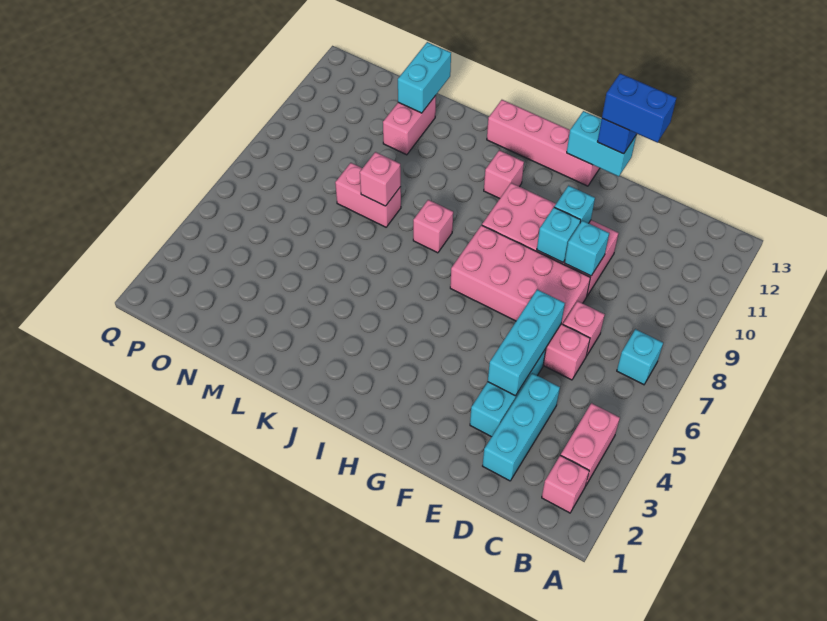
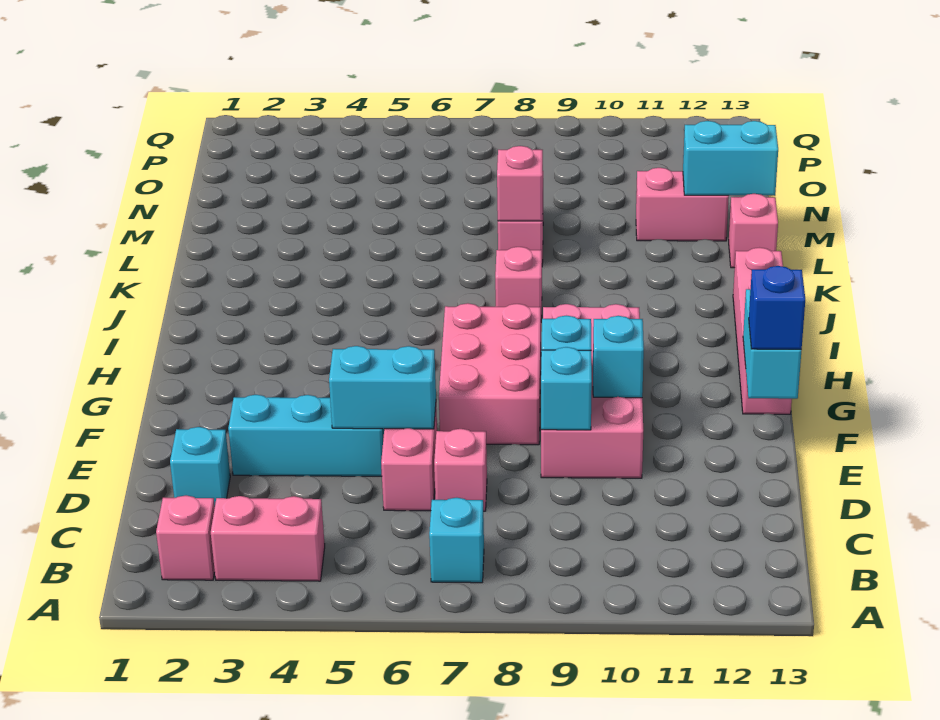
cyan brick D2:D4 level 1 -> cyan brick D2 level 1
cyan brick E4:E6 level 2 -> cyan brick E5:E6 level 2
pink brick E7:H8 level 1 -> pink brick F7:H8 level 1
blue brick E13:F13 level 4 -> none
pink brick I11 level 1 -> pink brick L13 level 1

